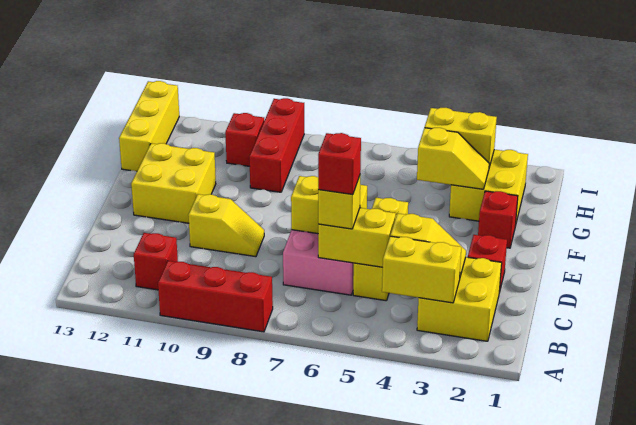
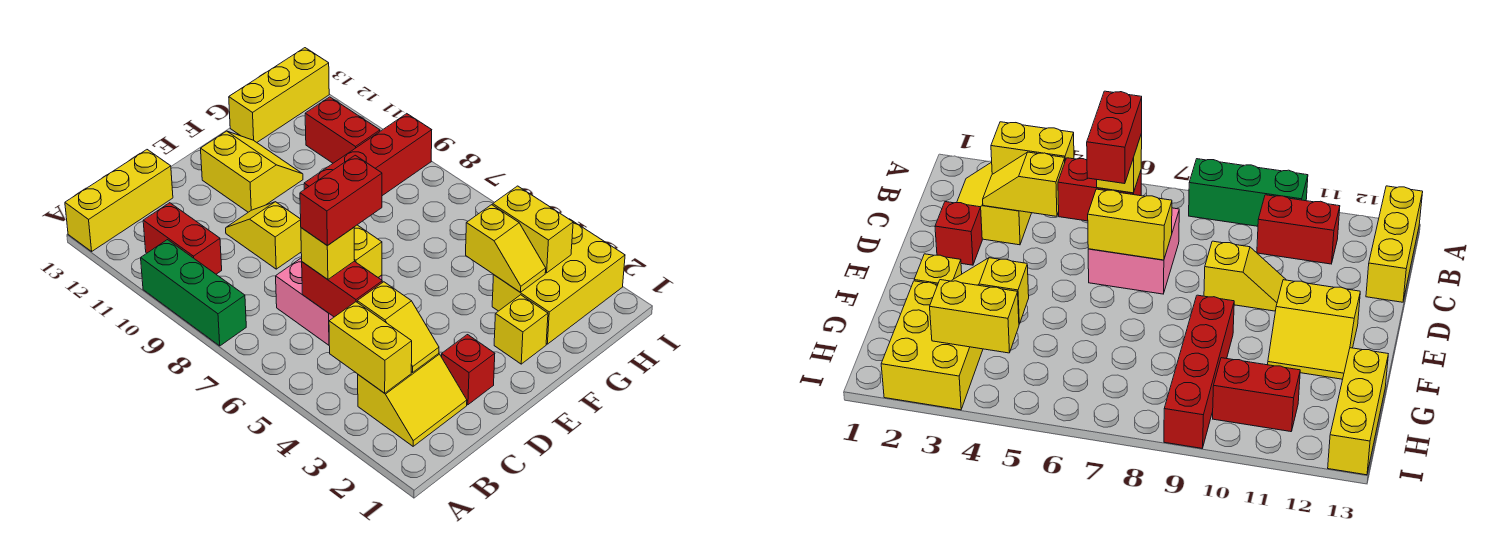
red brick A8:A10 level 1 -> green brick A8:A10 level 1
yellow brick B2:C3 level 1 -> yellow slope B2:C3 level 1 top 3
red brick B11 level 1 -> red brick B10:B11 level 1
yellow brick C5:E5 level 1 -> yellow brick A13:C13 level 1
yellow brick C5:C6 level 2 -> red brick C5:C6 level 2
red brick C6 level 4 -> red brick C6:D6 level 4
yellow slope D9:D10 level 1 top 10 -> yellow slope D9:D10 level 1 top 9
yellow brick E11:F12 level 1 -> yellow slope E11:F12 level 1 top E
red brick F2 level 1 -> yellow brick F2 level 1
yellow brick G2:H3 level 1 -> yellow brick G2:I3 level 1
red brick G9:I9 level 1 -> red brick F9:I9 level 1
red brick H10 level 1 -> red brick H10:H11 level 1

